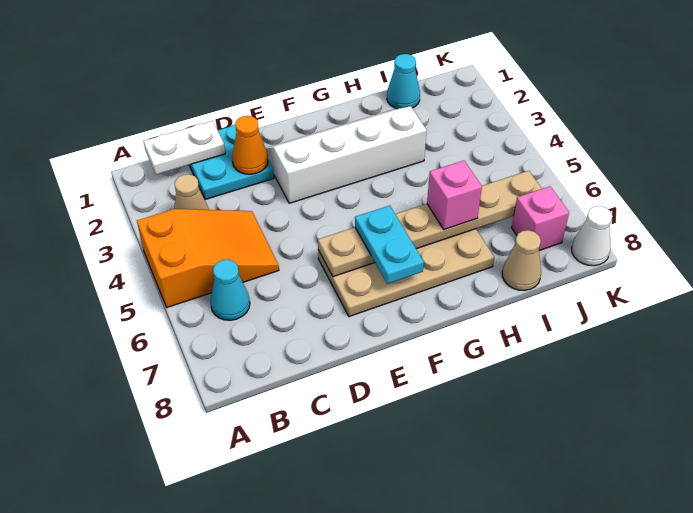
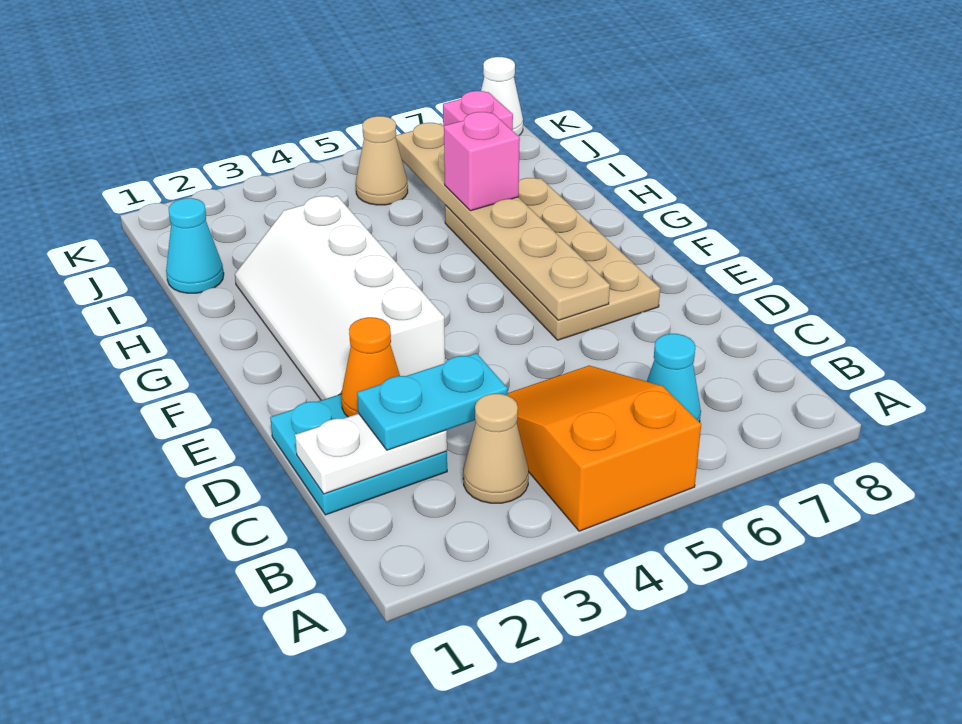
white plate B1:C1 level 2 -> white plate C1:C2 level 2
cyan plate F6:F7 level 3 -> cyan plate C2:C3 level 3
tan cone I8 level 1 -> tan cone J5 level 1

